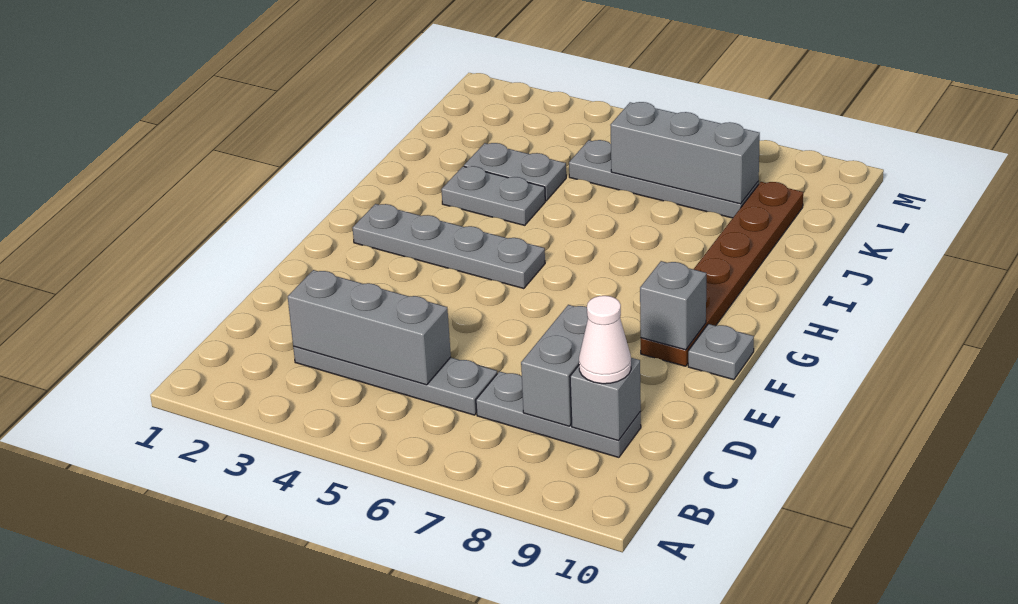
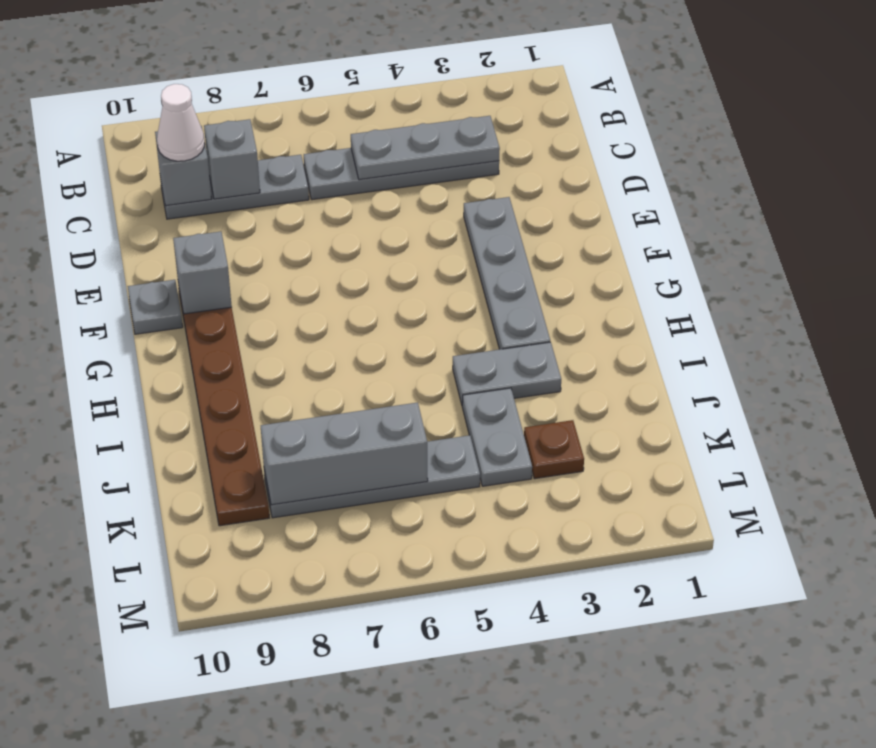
grey brick C3:C5 level 2 -> grey plate C3:C5 level 2
grey brick C8:D8 level 2 -> grey brick C8 level 2
grey plate G2:G5 level 1 -> grey plate E3:H3 level 1
grey plate J3:J4 level 1 -> grey plate J4:K4 level 1
none -> brown plate K3 level 1

